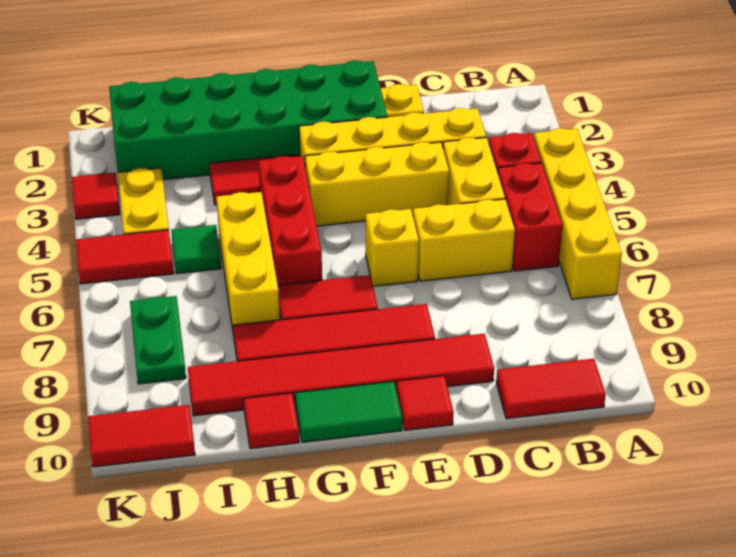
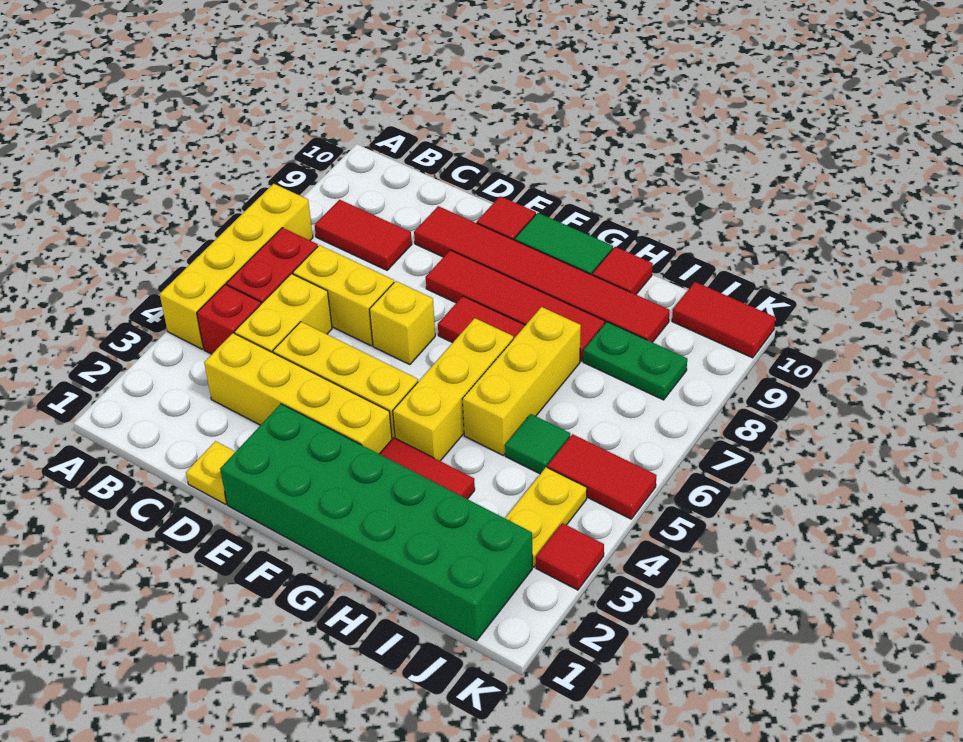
red tile B10:C10 level 1 -> red tile B8:C8 level 1
red brick G4:G6 level 1 -> yellow brick G4:G6 level 1
green plate J7:J8 level 1 -> green plate I8:J8 level 1

